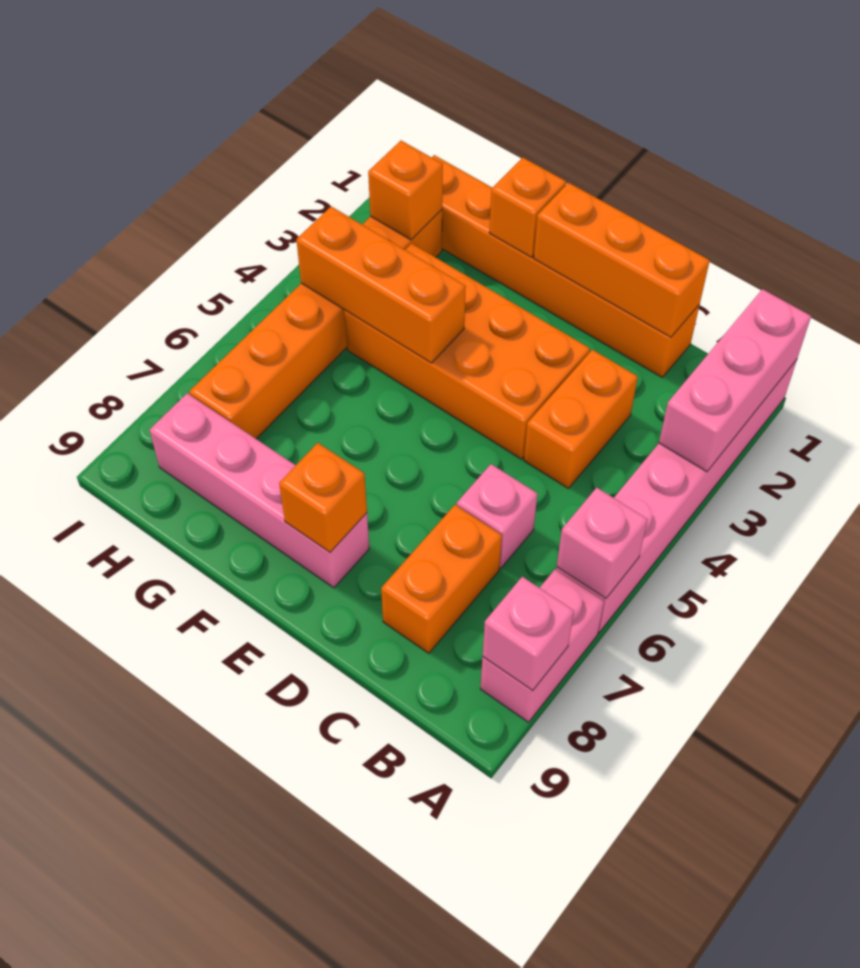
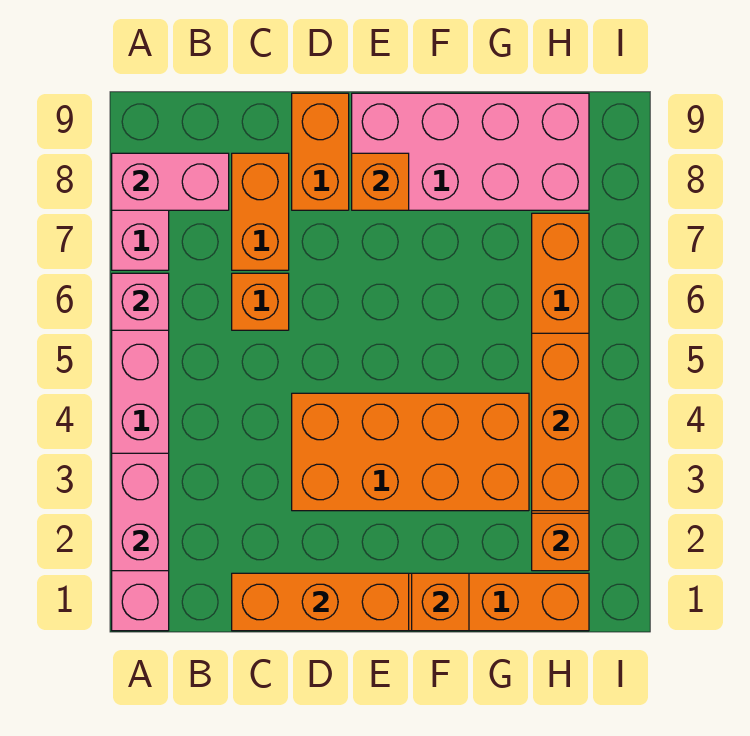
pink brick A1:A3 level 2 -> pink brick A2:A3 level 2
pink brick A8 level 2 -> pink brick A8:B8 level 2
orange brick C3:C4 level 1 -> orange brick D8:D9 level 1
pink brick C6 level 1 -> orange brick C6 level 1
pink brick E8:H8 level 1 -> pink brick E8:H9 level 1
orange brick F4:H4 level 2 -> orange brick H3:H5 level 2

